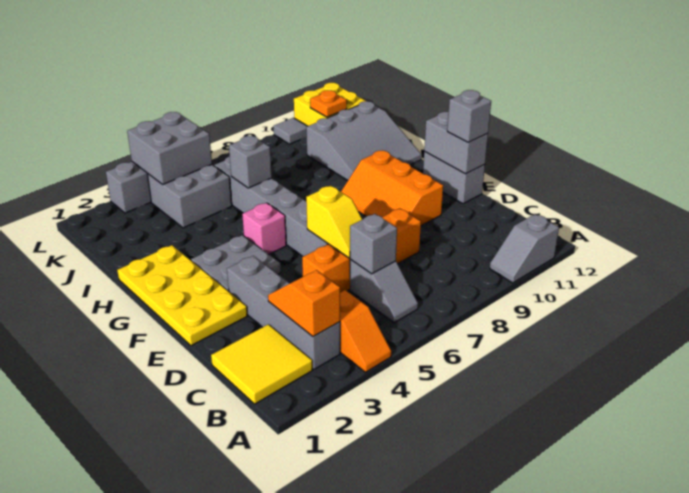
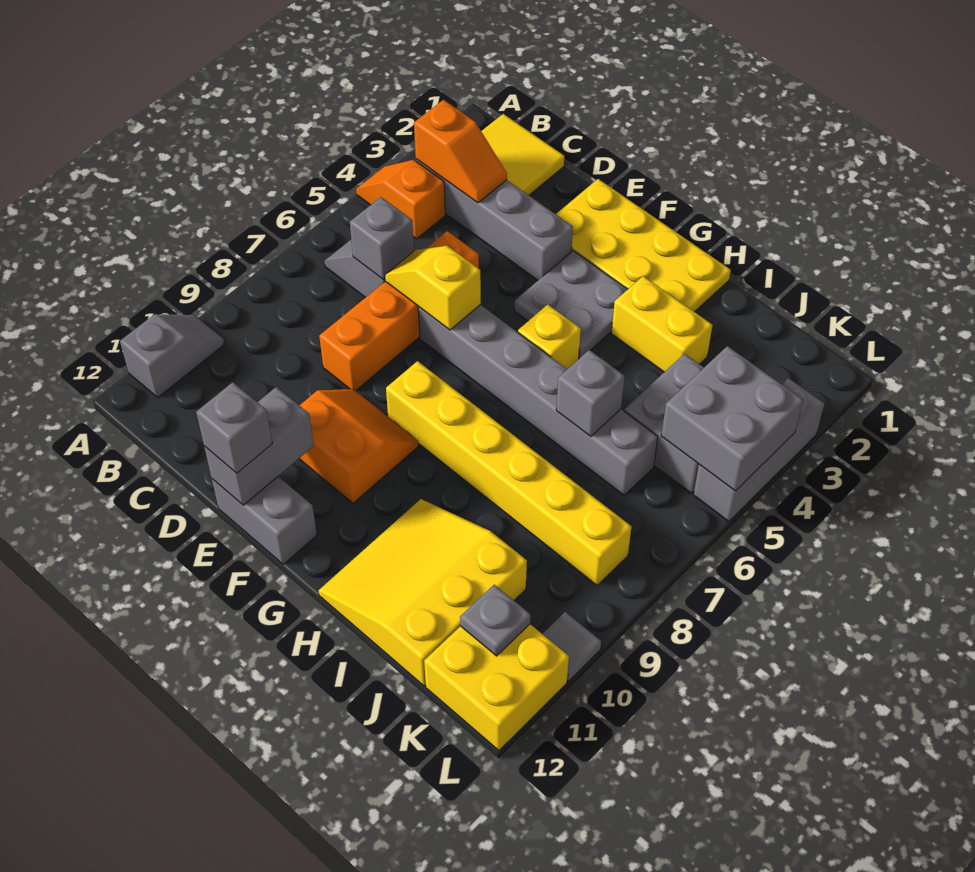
orange slope E9:G10 level 1 top 10 -> orange slope E9:F10 level 1 top 10
grey brick E12:F12 level 2 -> grey brick E11:E12 level 2
none -> yellow brick F8:K8 level 1
pink brick G5 level 1 -> yellow brick G5 level 1
none -> yellow brick H3:I3 level 1
grey slope H10:J12 level 1 top J -> yellow slope H10:J12 level 1 top J
orange plate K11 level 2 -> grey plate K11 level 2

